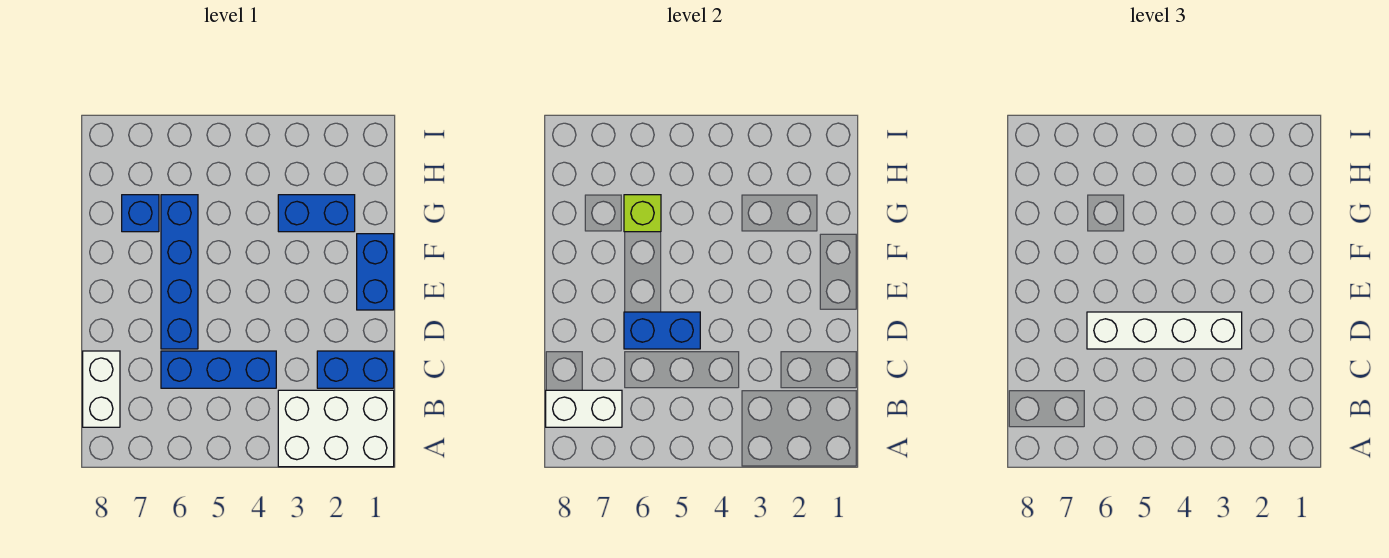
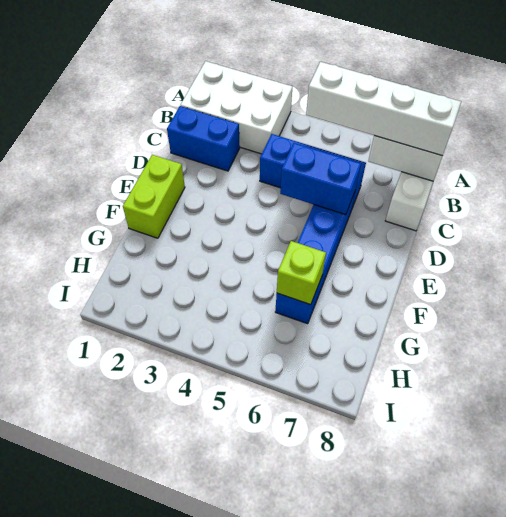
white brick D3:D6 level 3 -> white brick B5:B8 level 3
blue brick E1:F1 level 1 -> lime brick E1:F1 level 1
blue brick G2:G3 level 1 -> none
blue brick G7 level 1 -> none

